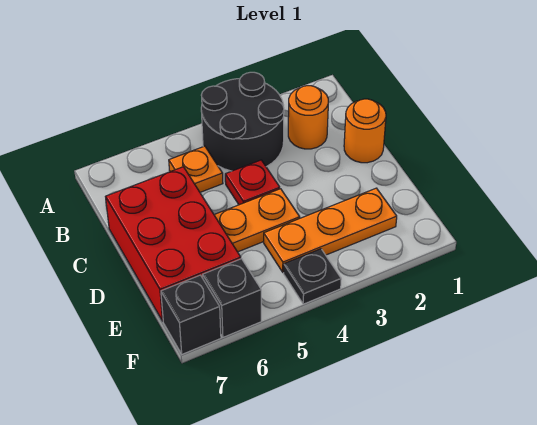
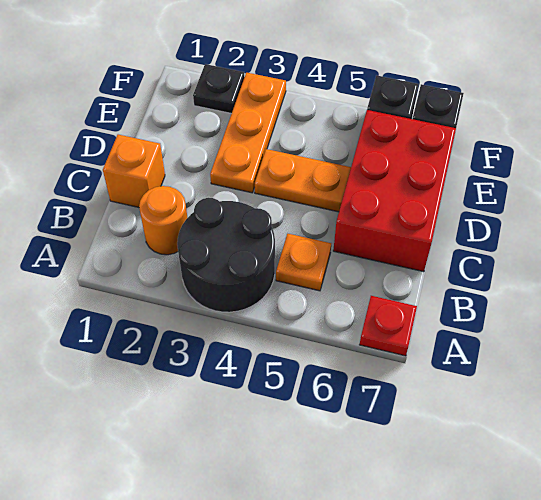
orange round brick C1 level 1 -> orange brick C1 level 1
red plate C4 level 1 -> red plate A7 level 1
orange plate E2:E4 level 1 -> orange plate D3:F3 level 1
black plate F4 level 1 -> black plate F2 level 1

